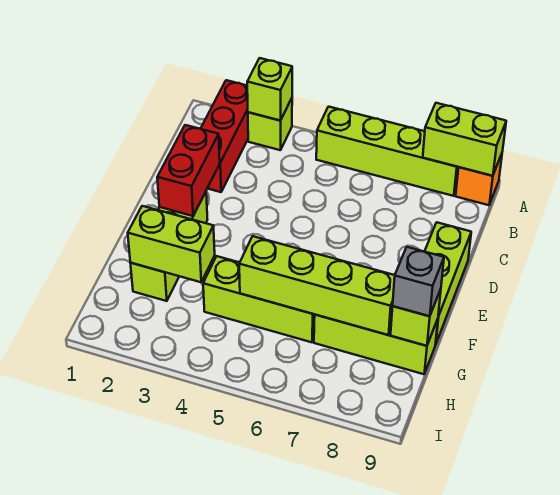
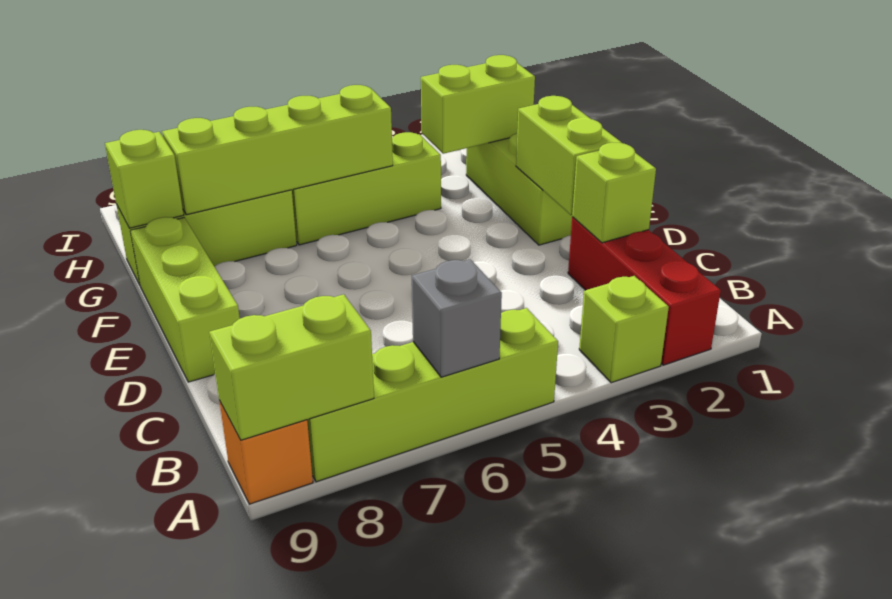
lime brick A3 level 2 -> lime brick C2 level 2
red brick D2:E2 level 2 -> lime brick D2:E2 level 2
grey brick G9 level 3 -> grey brick A6 level 2

